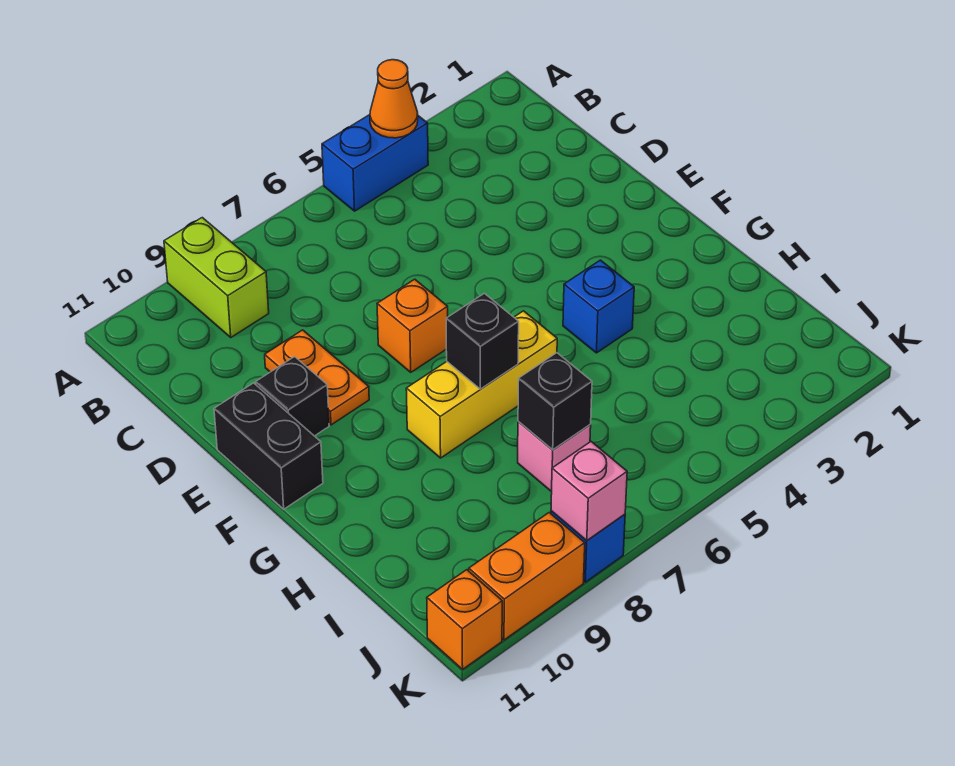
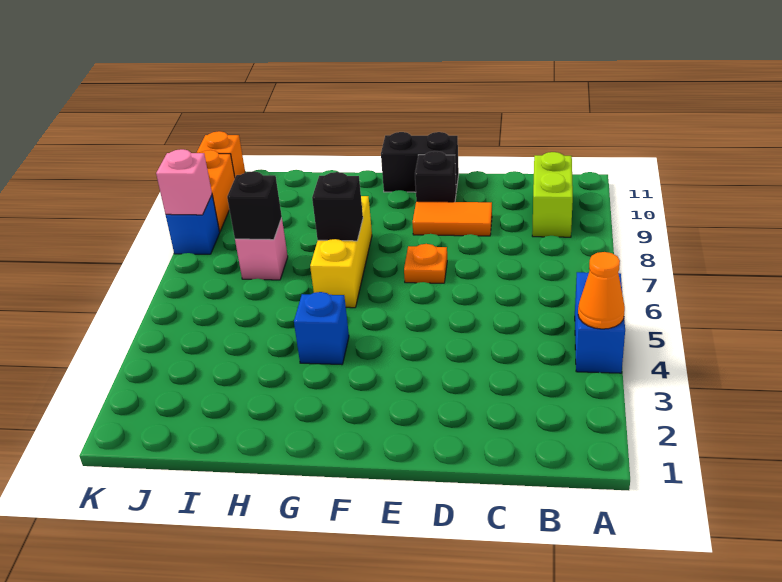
lime brick A9:B9 level 1 -> lime brick B9:B10 level 1
orange plate D9:E9 level 1 -> orange tile D9:E9 level 1
orange brick E7 level 1 -> orange plate E7 level 1

